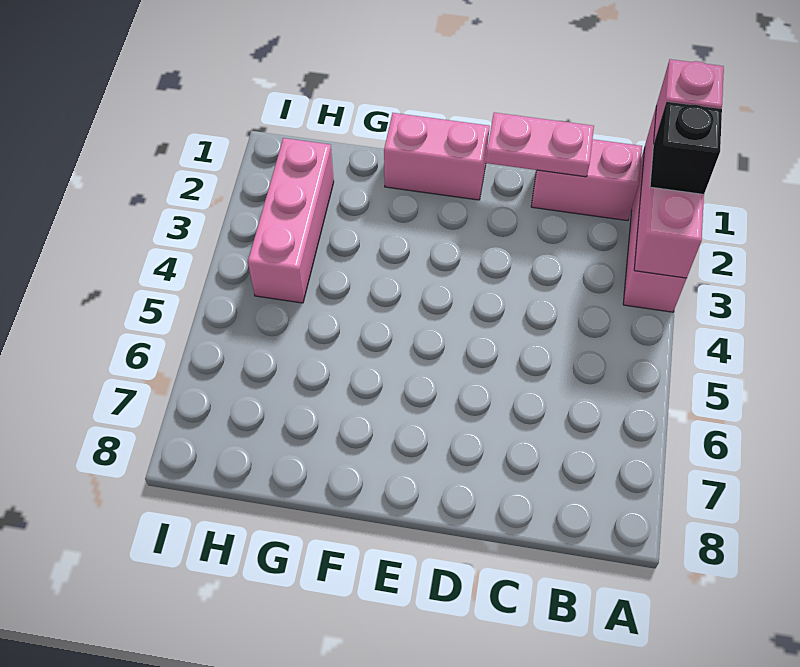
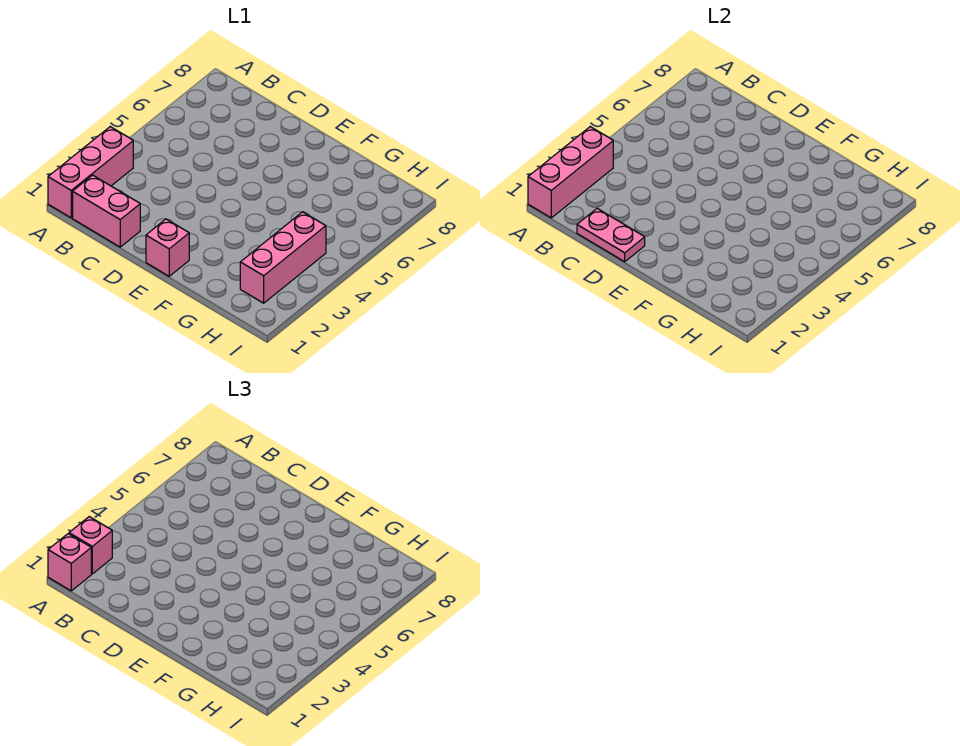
black brick A2 level 3 -> pink brick A2 level 3
pink brick E1:F1 level 1 -> pink brick E1 level 1

